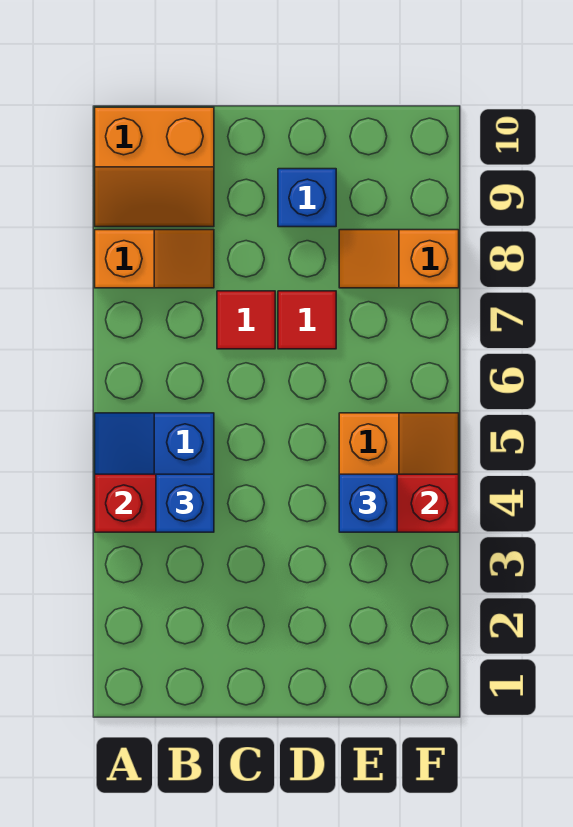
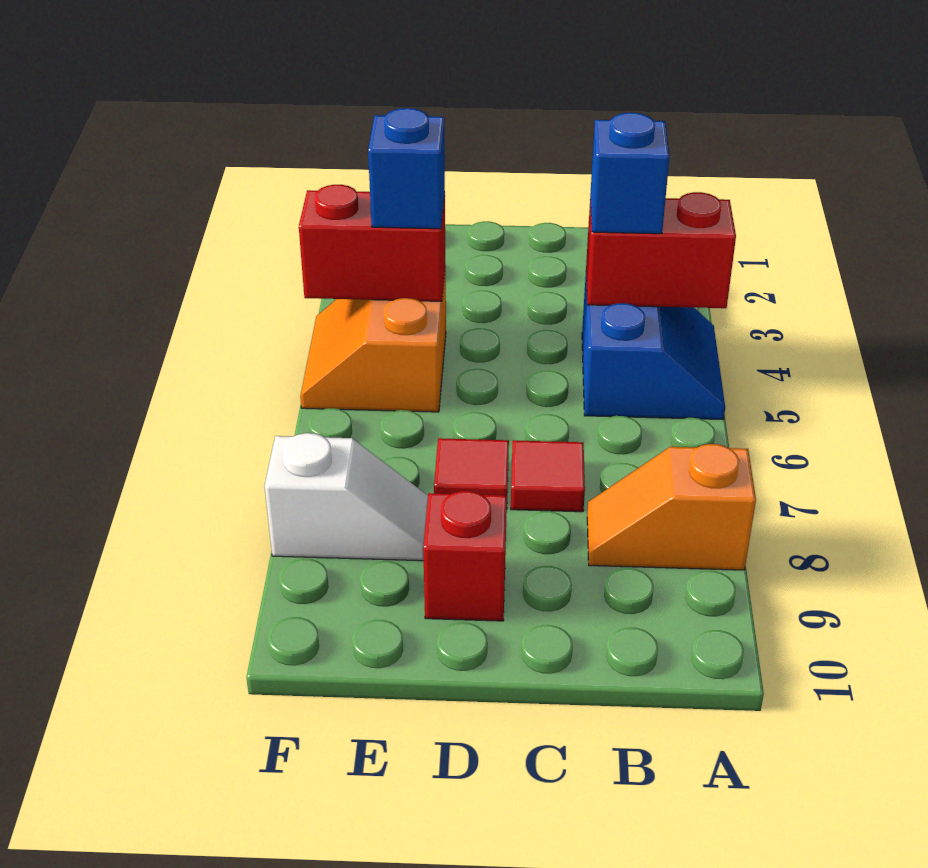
orange slope A9:B10 level 1 top 10 -> none
blue brick D9 level 1 -> red brick D9 level 1
orange slope E8:F8 level 1 top F -> white slope E8:F8 level 1 top F

